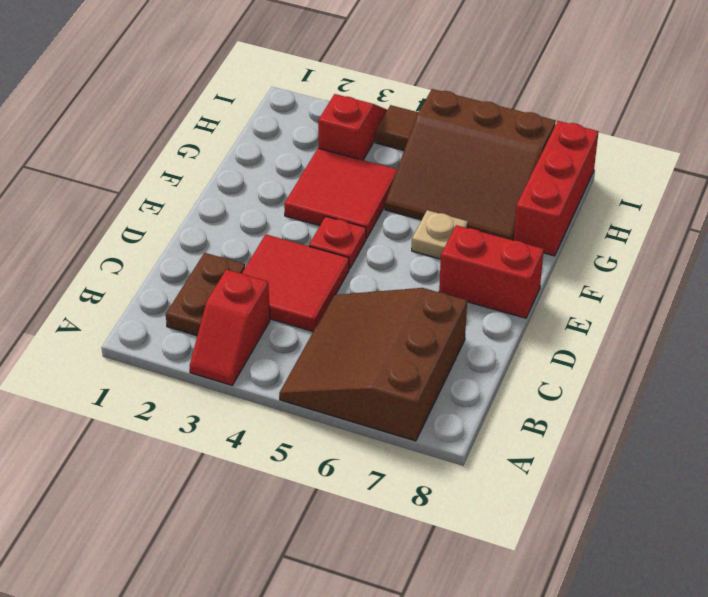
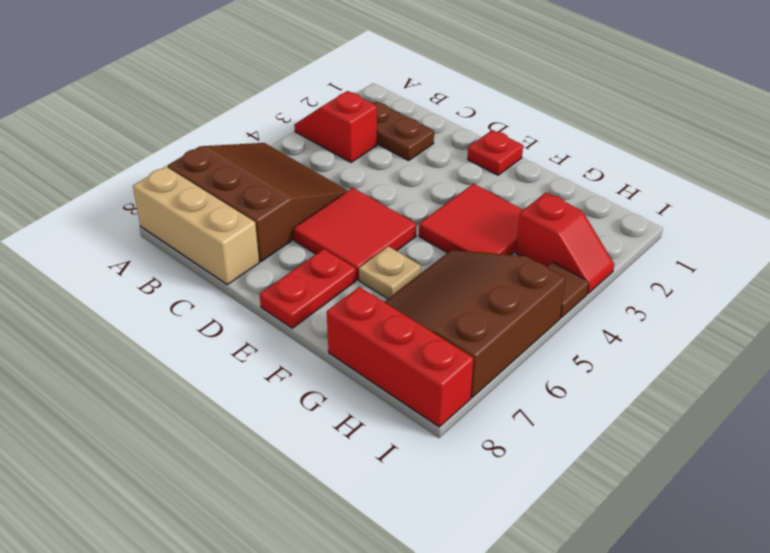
none -> tan brick A8:C8 level 1
red tile C3:D4 level 1 -> red tile D5:E6 level 1
red plate E4 level 1 -> red plate E1 level 1
red brick E7:E8 level 1 -> red plate E7:E8 level 1

